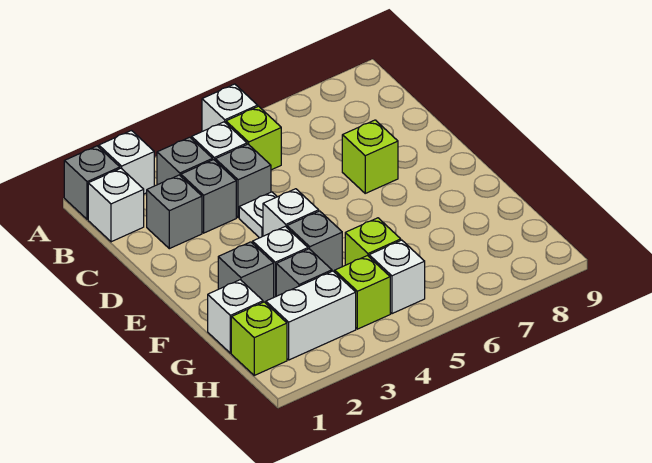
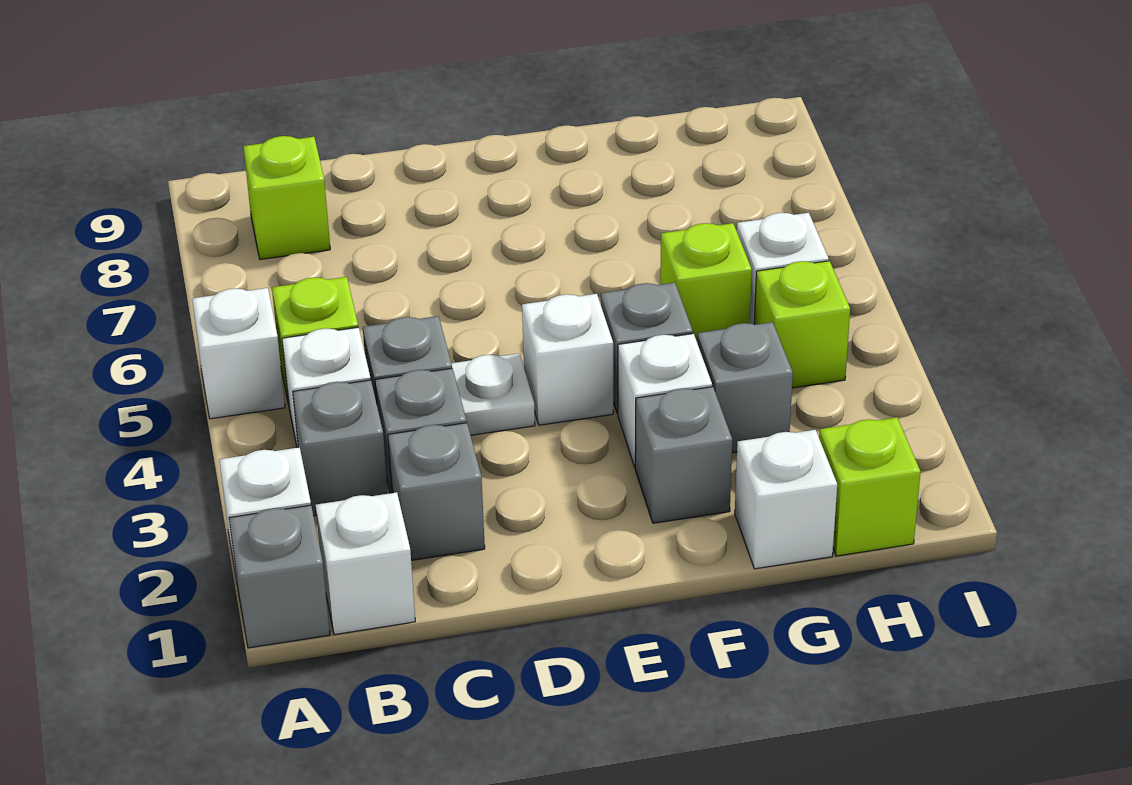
lime brick D7 level 1 -> lime brick B8 level 1
white brick H2:H3 level 1 -> none

